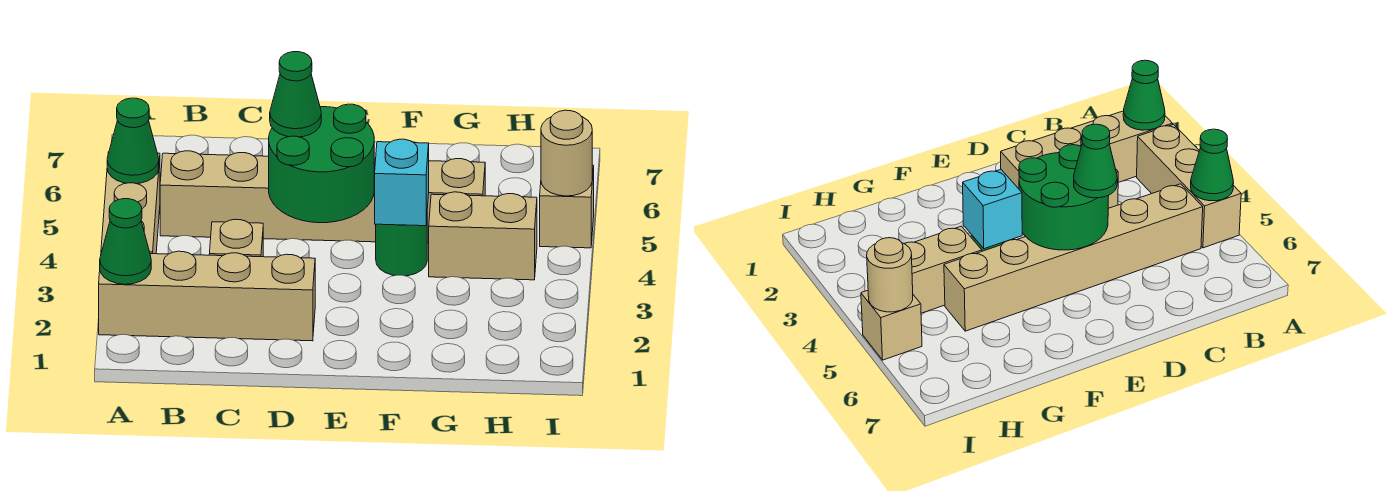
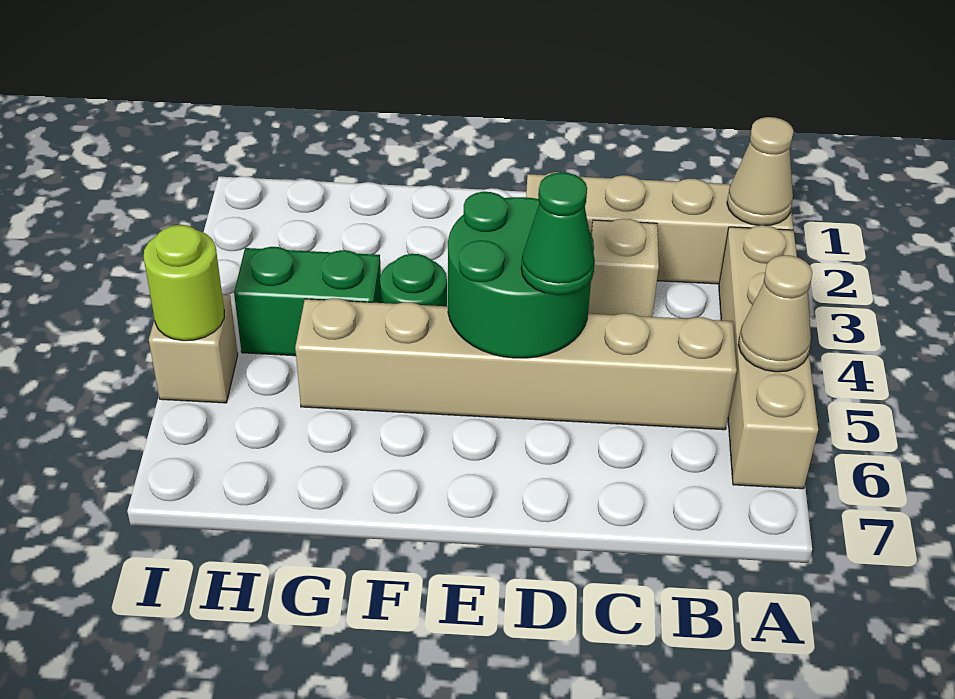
green cone A2 level 2 -> tan cone A2 level 2
tan brick A3:A5 level 1 -> tan brick A3:A6 level 1
green cone A5 level 2 -> tan cone A5 level 2
cyan brick F4 level 2 -> none
tan brick G4:H4 level 1 -> green brick G4:H4 level 1
tan round brick I5 level 2 -> lime round brick I5 level 2

